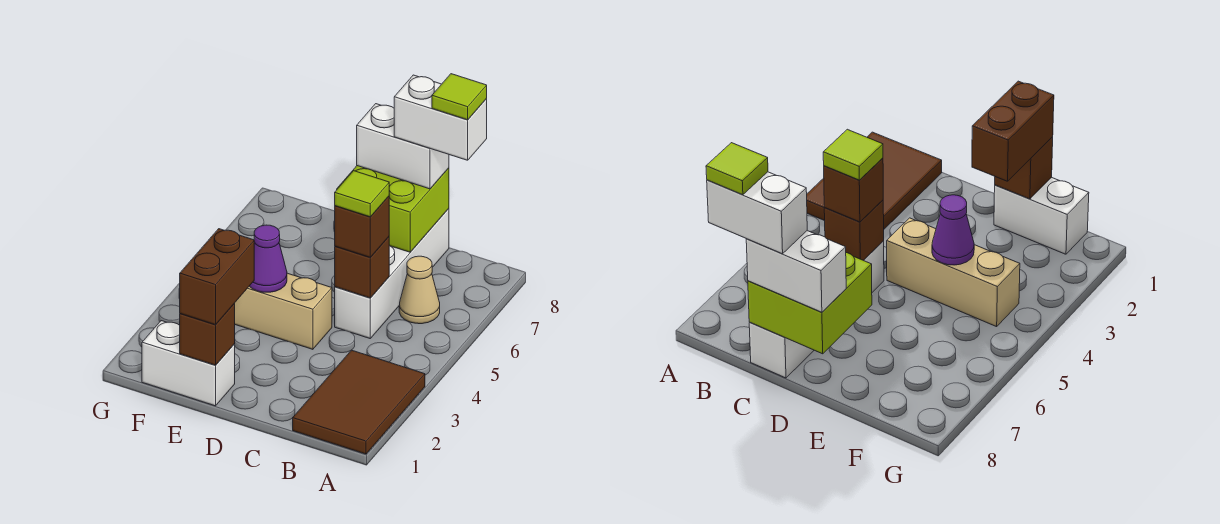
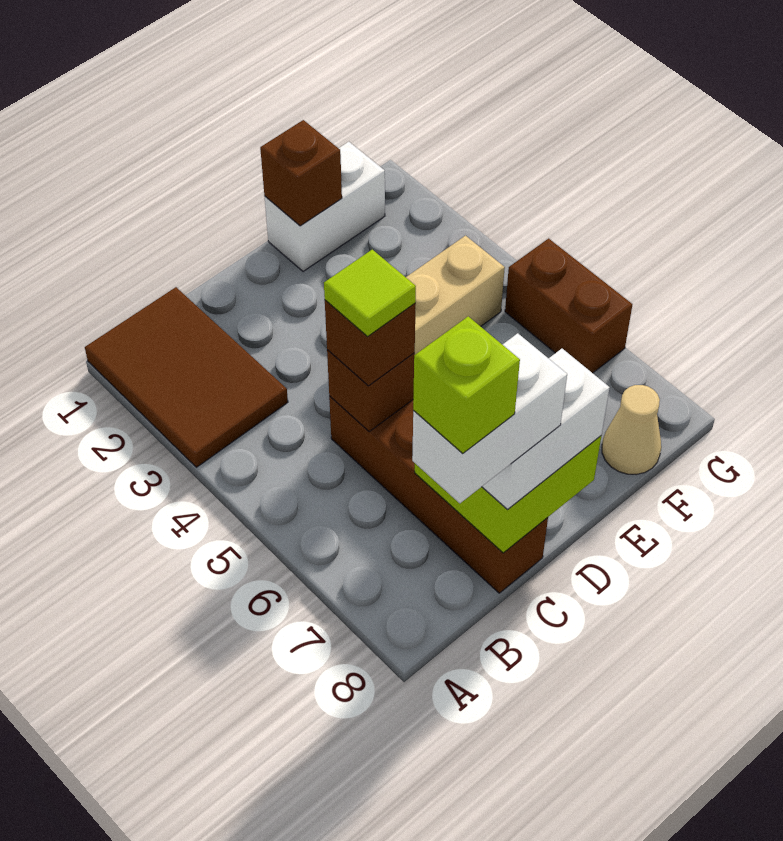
tan cone B6 level 1 -> tan cone F8 level 1
lime tile B8 level 5 -> lime brick B8 level 5
white brick C5:C8 level 1 -> brown brick C5:C8 level 1
brown brick E1:E2 level 3 -> brown brick G5:G6 level 1
purple cone E4 level 2 -> none

